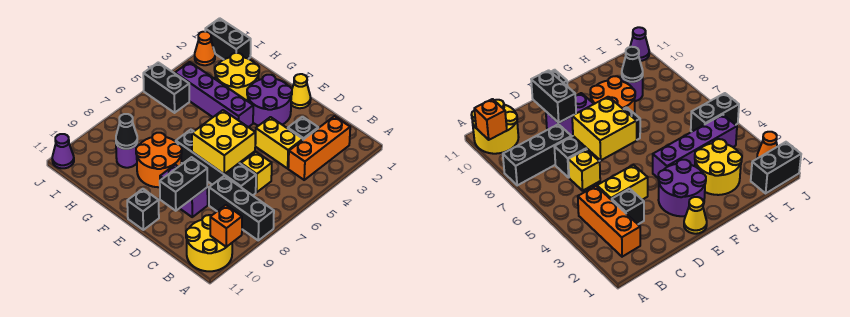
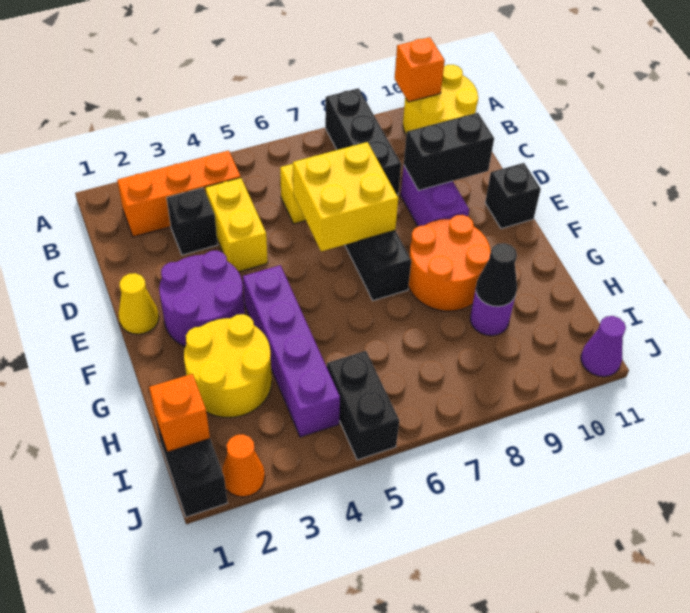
none -> orange brick I1 level 2

